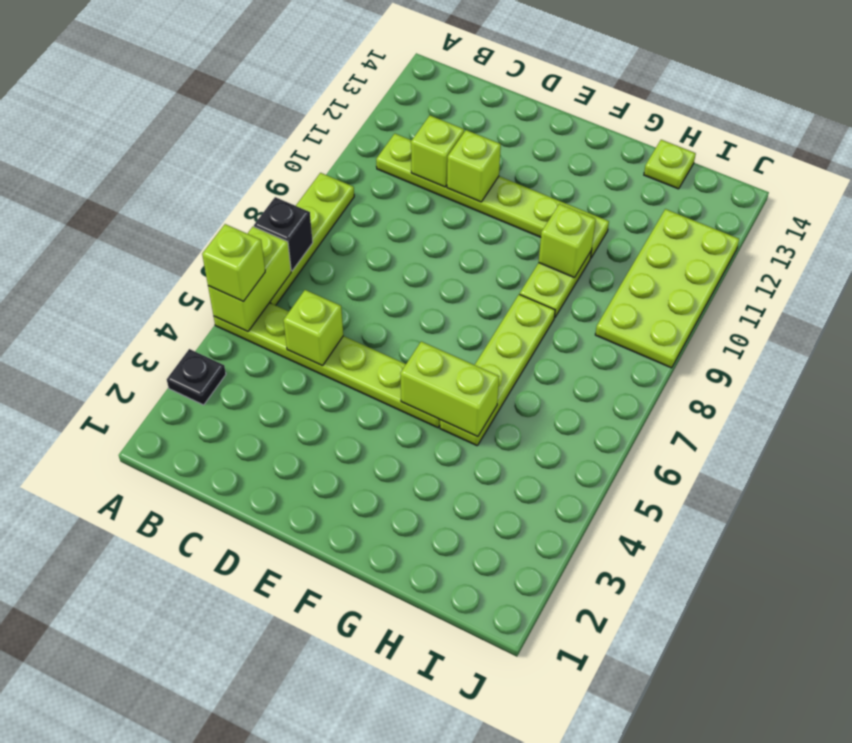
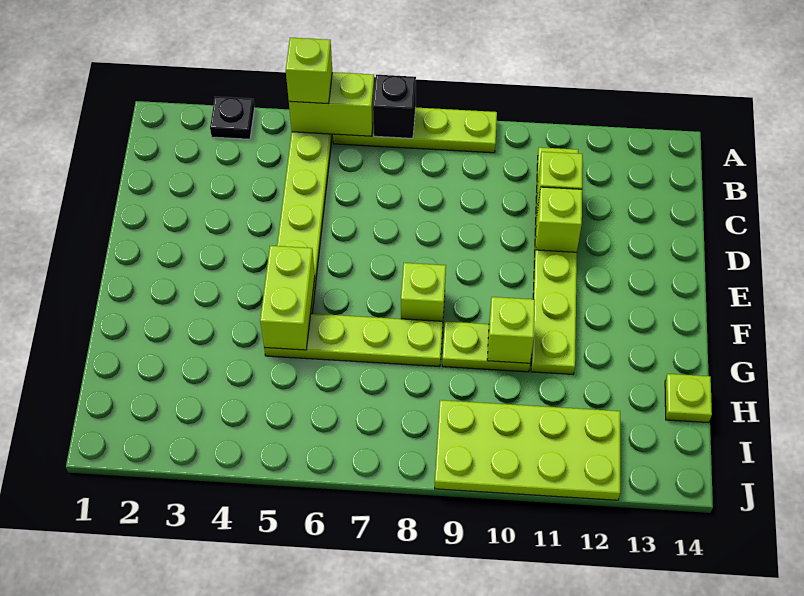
lime brick C5 level 2 -> lime brick F8 level 1

